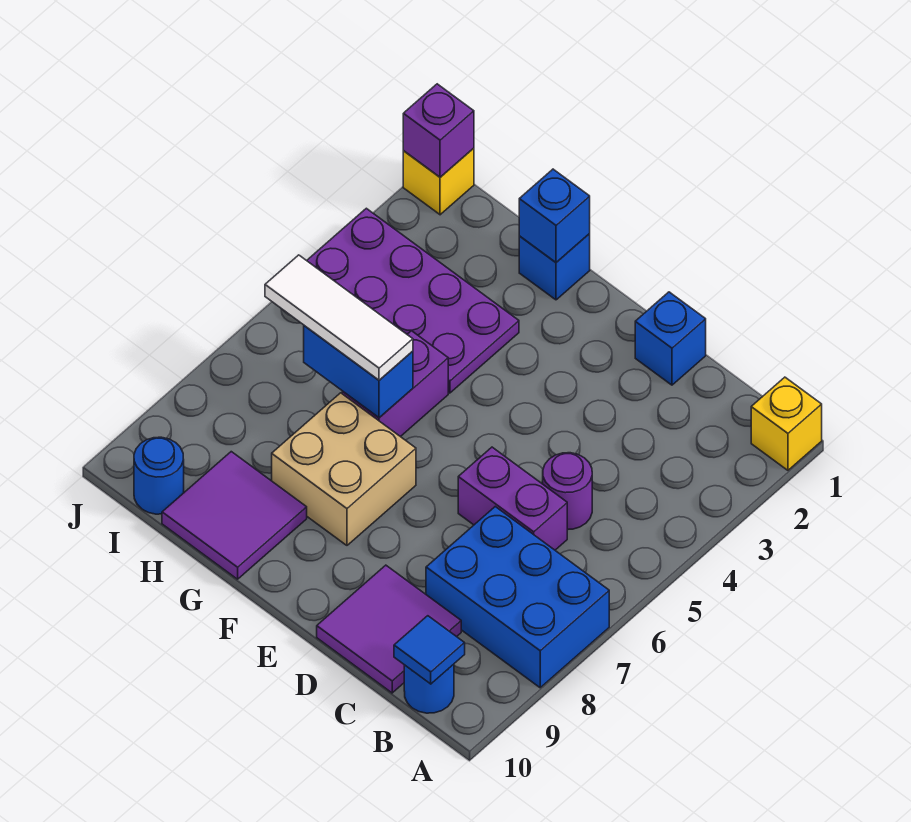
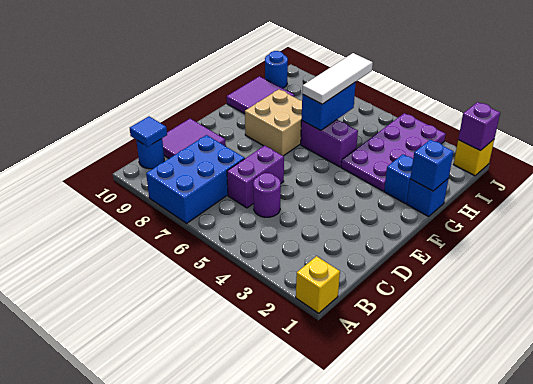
blue brick D1 level 1 -> blue brick G2 level 1

